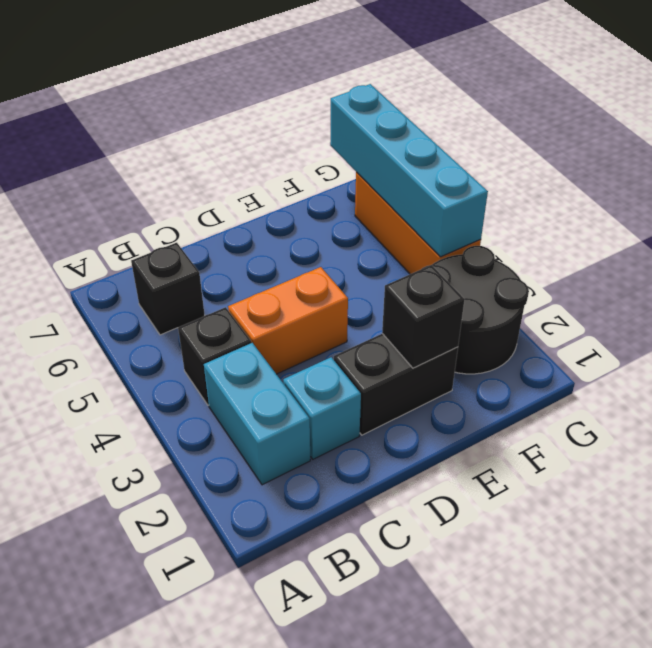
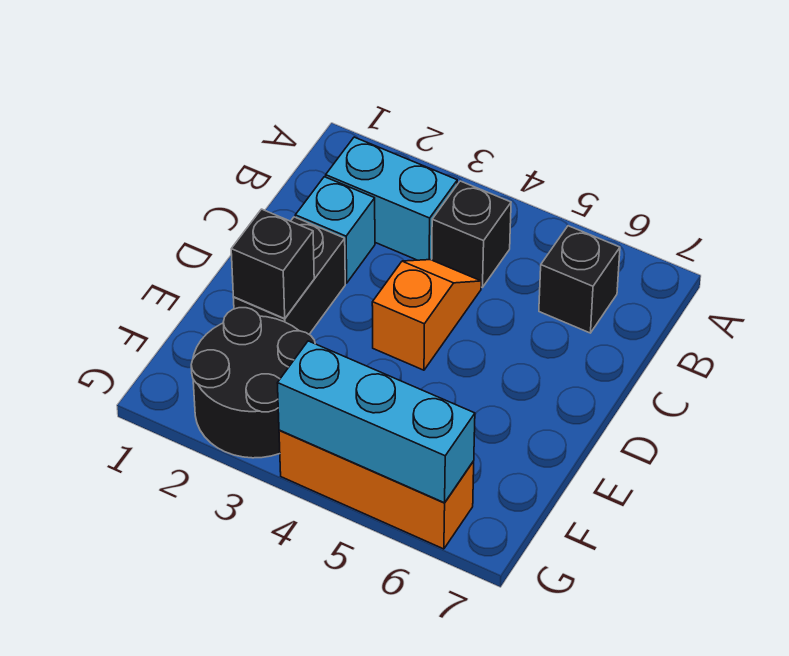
orange brick C4:D4 level 1 -> orange slope C4:D4 level 1 top D
cyan brick G4:G7 level 2 -> cyan brick G4:G6 level 2

